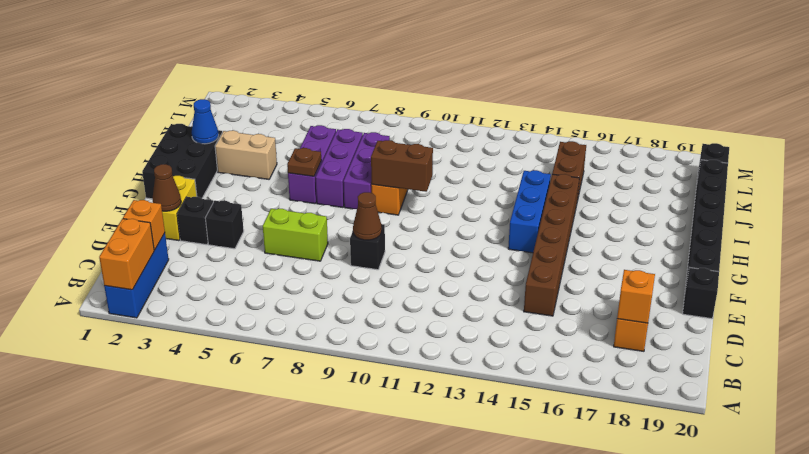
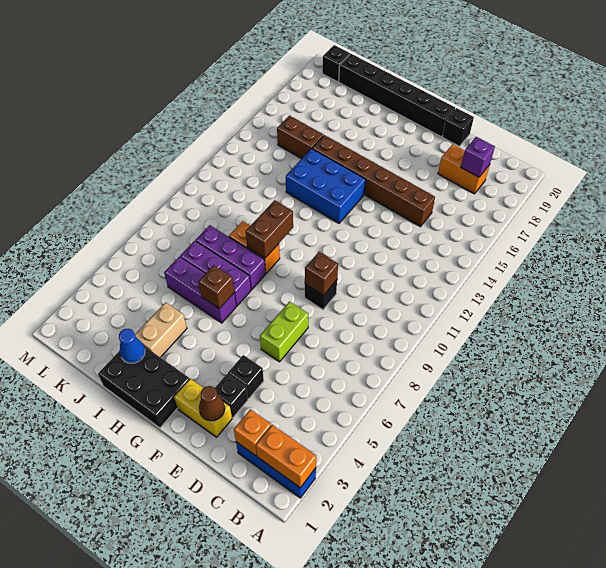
orange brick C18 level 2 -> purple brick C18 level 2
brown cone E9 level 2 -> brown brick E9 level 2
blue brick G14:I14 level 1 -> blue brick G13:I14 level 1
brown plate H6 level 2 -> brown brick H6 level 2

